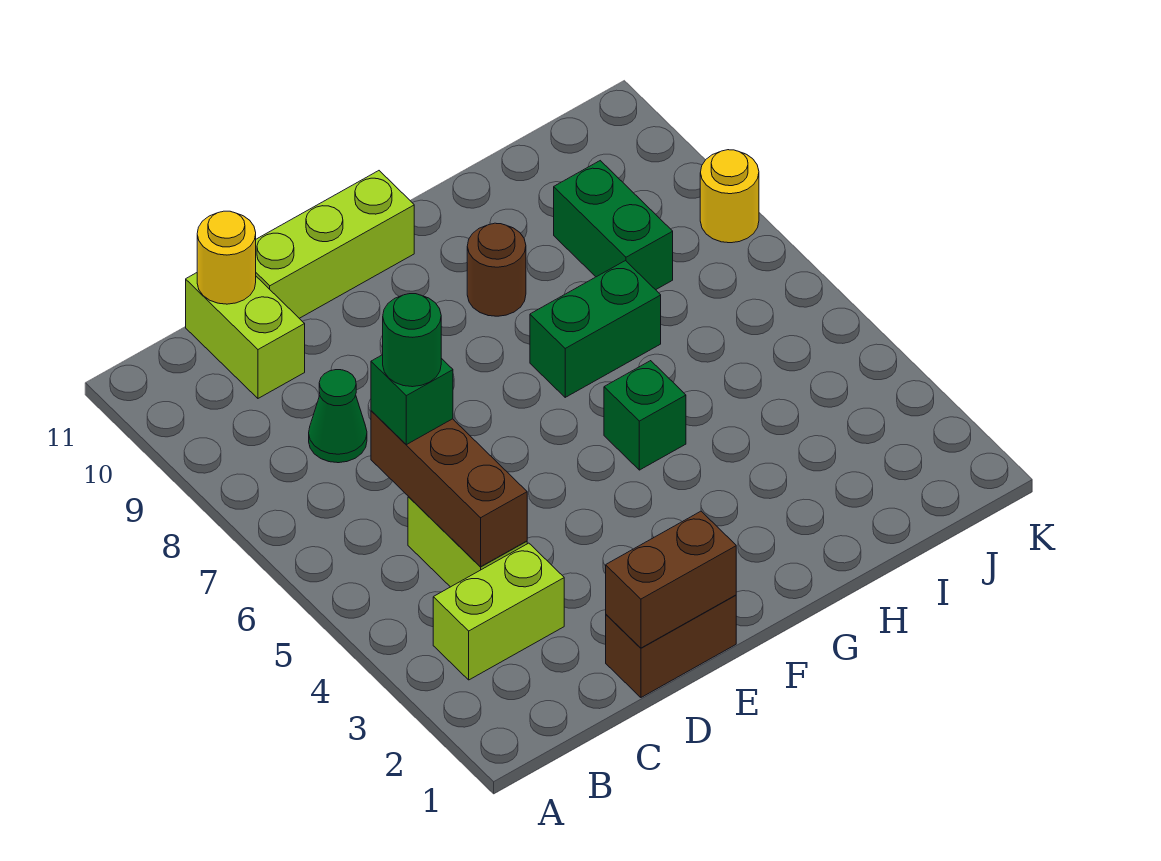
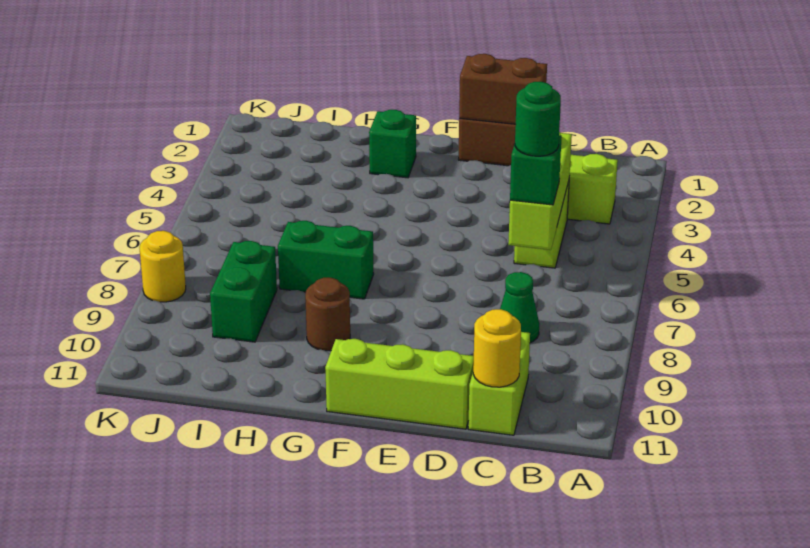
brown brick C4:C6 level 2 -> lime brick C4:C6 level 2
green brick G5 level 1 -> green brick G2 level 1

